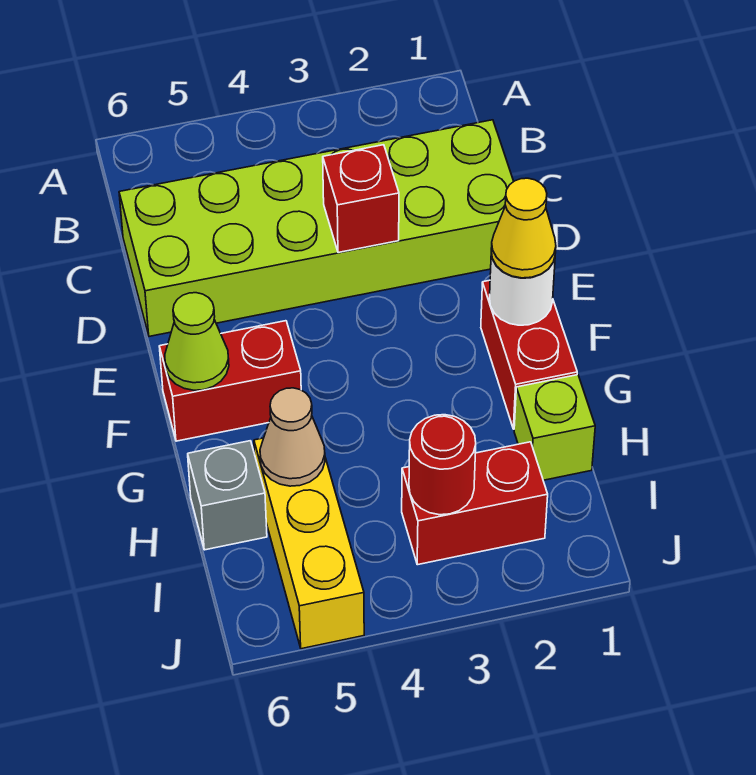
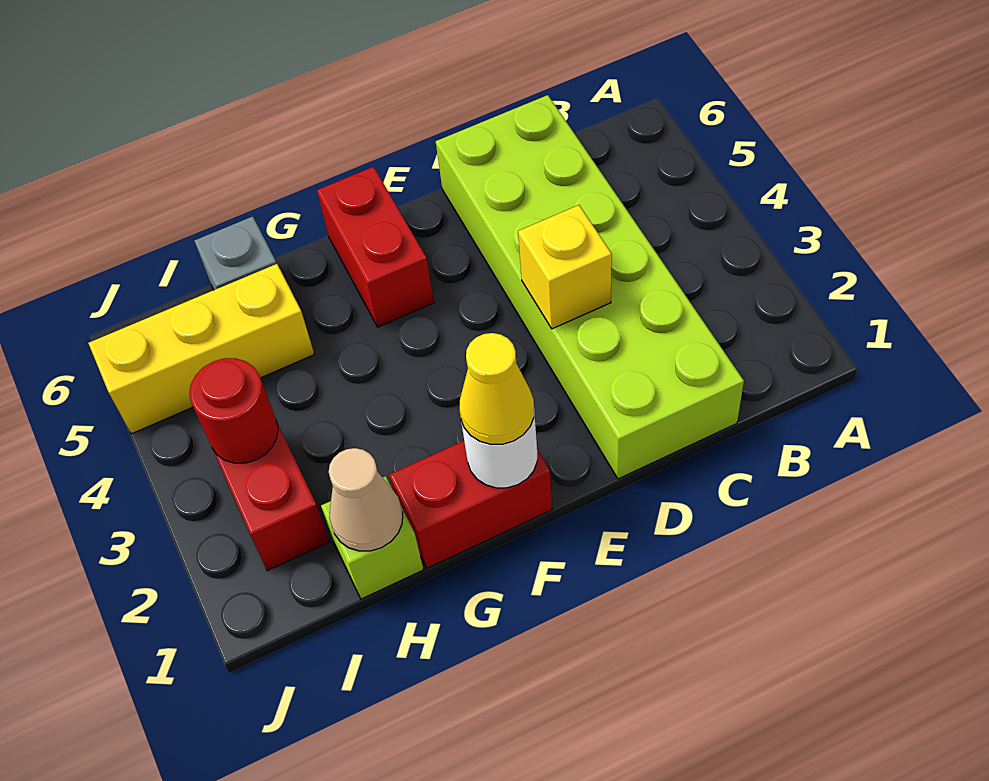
red brick D3 level 2 -> yellow brick D3 level 2
lime cone F6 level 2 -> none
tan cone H5 level 2 -> tan cone H1 level 2

